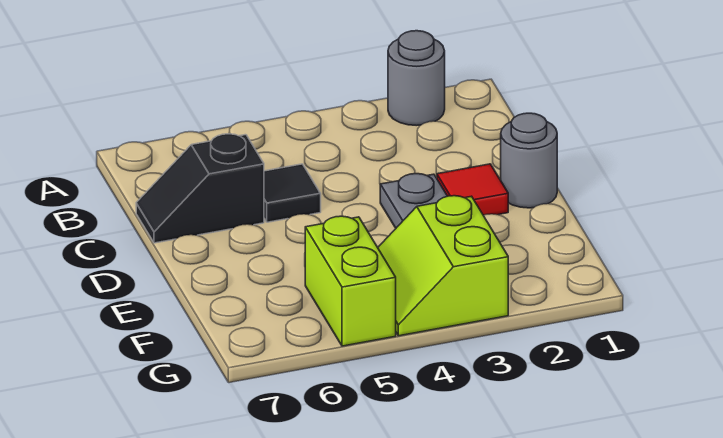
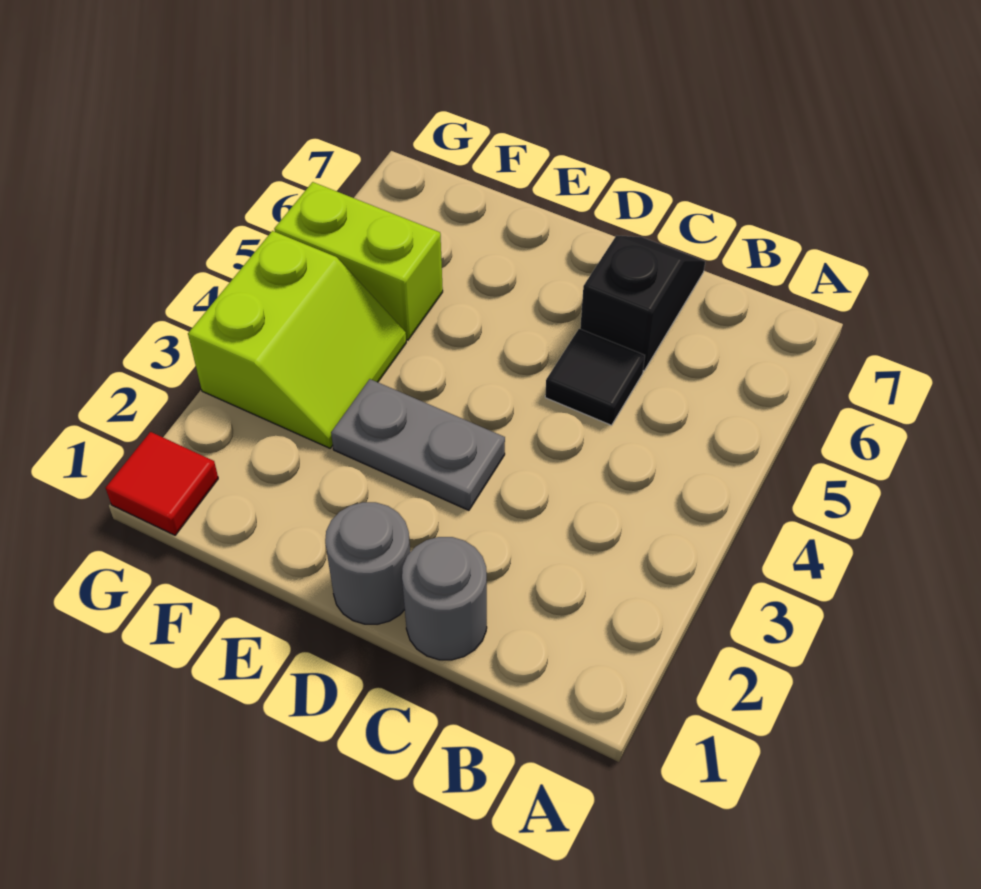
grey round brick A2 level 1 -> grey round brick C1 level 1
red tile D2 level 1 -> red tile G1 level 1
lime slope F3:G4 level 1 top 3 -> lime slope F3:G4 level 1 top G

